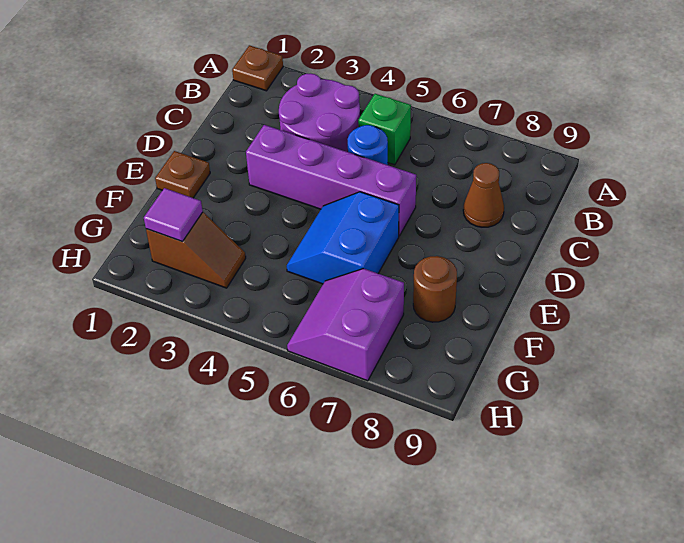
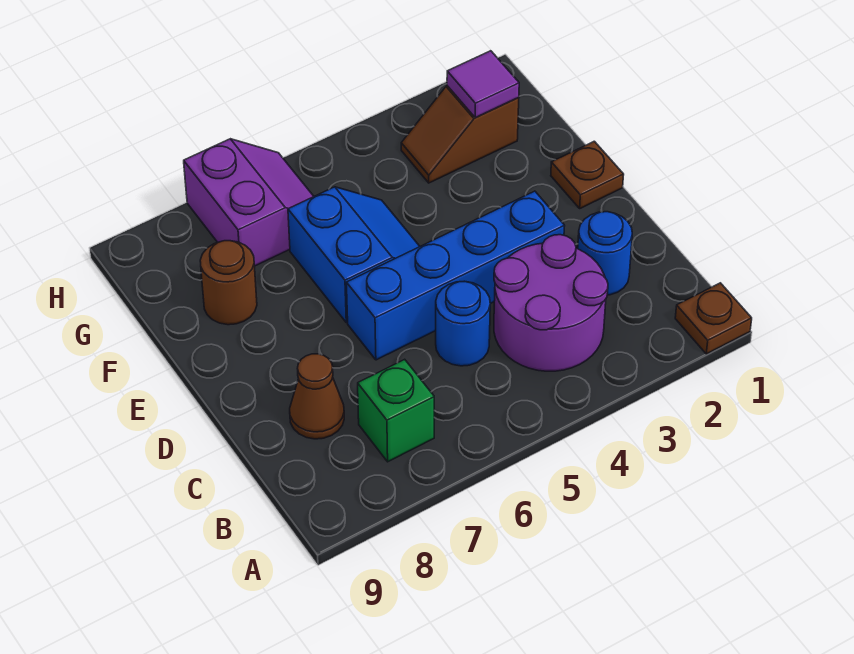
green brick B5 level 1 -> green brick B7 level 1
none -> blue round brick C2 level 1
purple brick D3:D6 level 1 -> blue brick D3:D6 level 1

